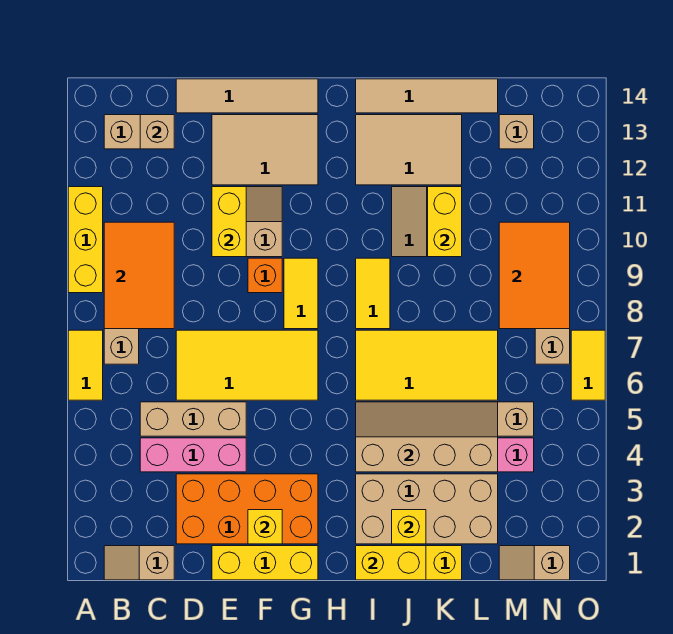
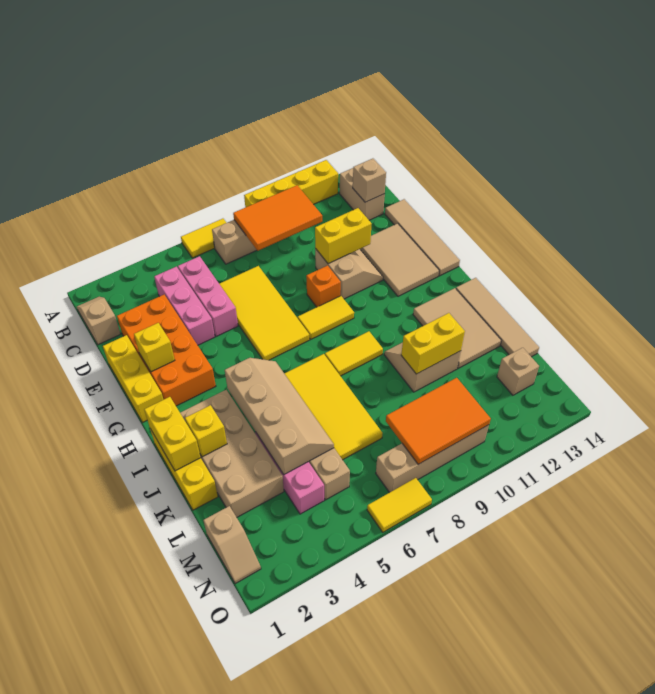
yellow brick A9:A11 level 1 -> yellow brick A9:A12 level 1
tan brick C5:E5 level 1 -> pink brick C5:E5 level 1
tan slope M1:N1 level 1 top N -> tan slope M1:N1 level 1 top M

